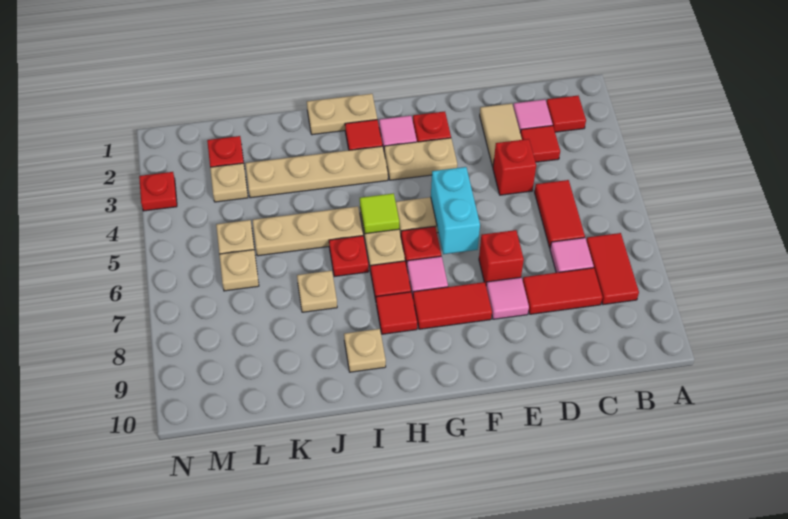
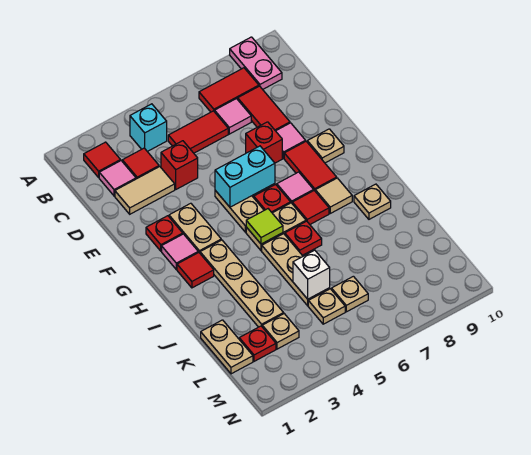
none -> pink plate A9:B9 level 1
none -> cyan brick B4 level 1
tan plate H1:I1 level 1 -> tan plate K1:L1 level 1
red tile H8 level 1 -> tan tile H8 level 1
tan plate J7 level 1 -> tan plate F9 level 1
none -> white brick K5 level 2
red plate N3 level 1 -> none

